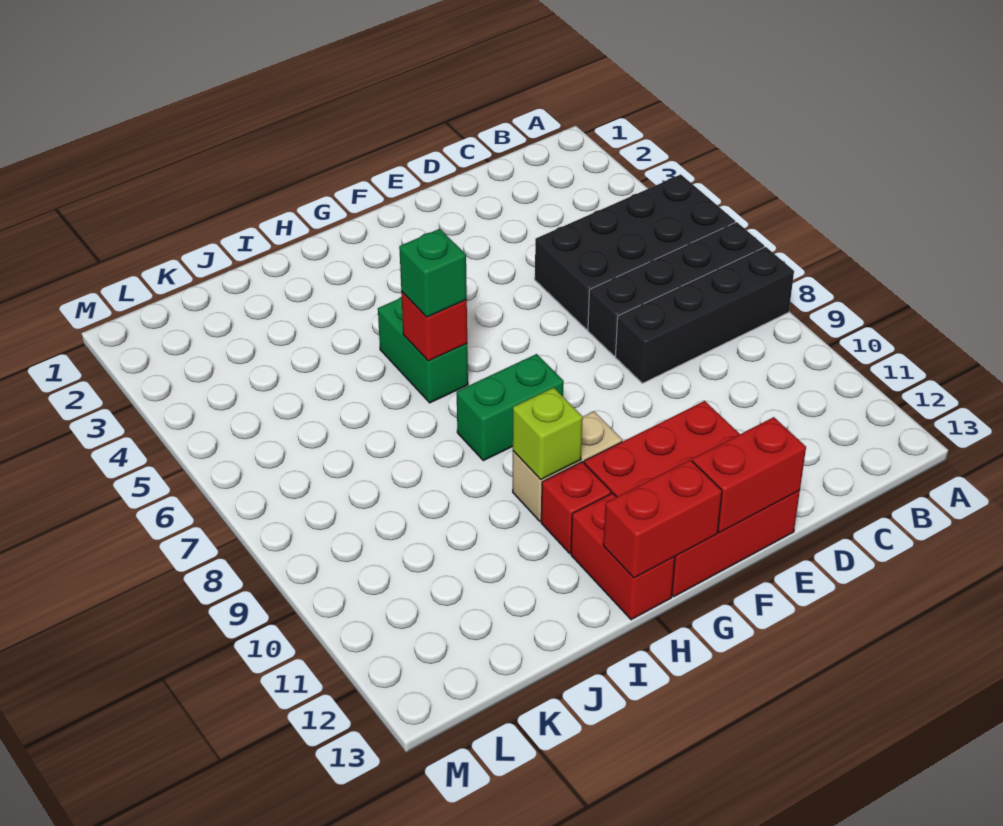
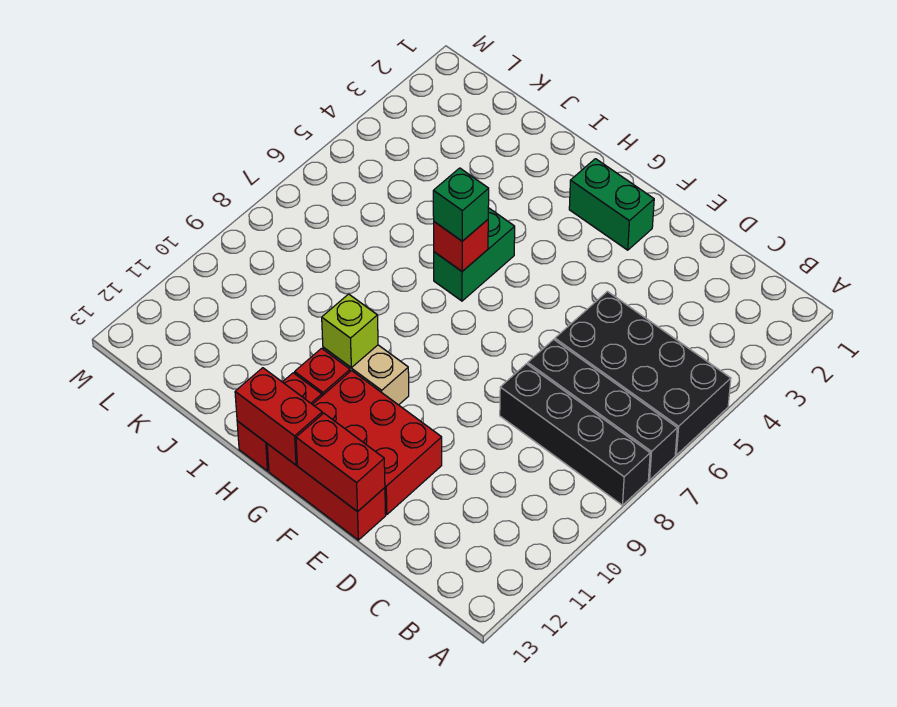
green brick G8:H8 level 1 -> green brick F2:G2 level 1

